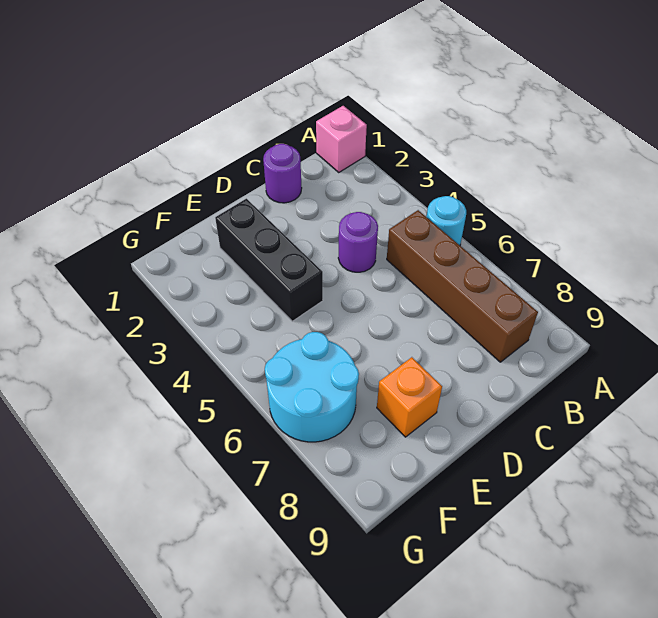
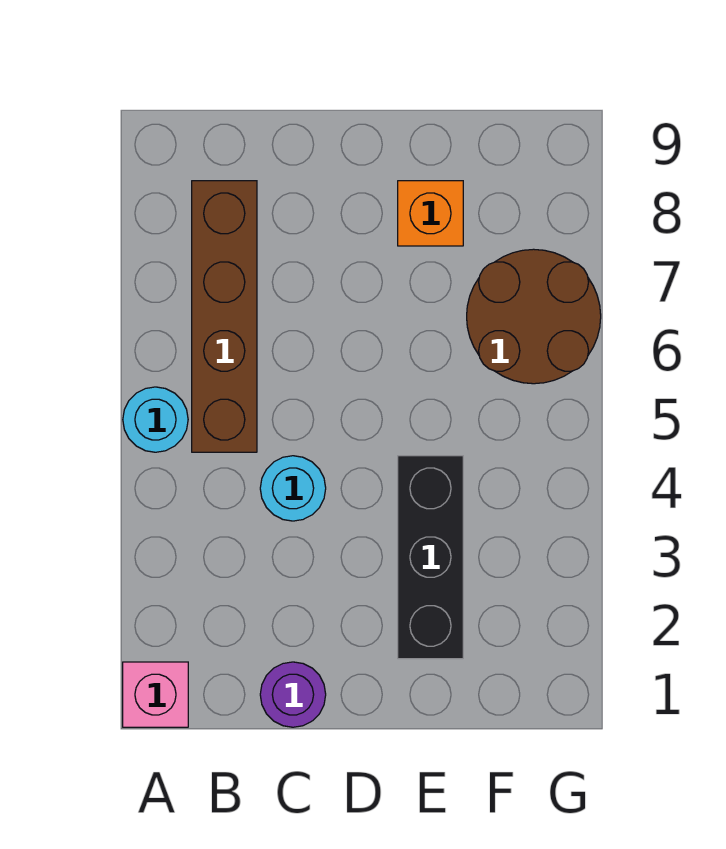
purple round brick C4 level 1 -> cyan round brick C4 level 1
cyan round brick F6:G7 level 1 -> brown round brick F6:G7 level 1

